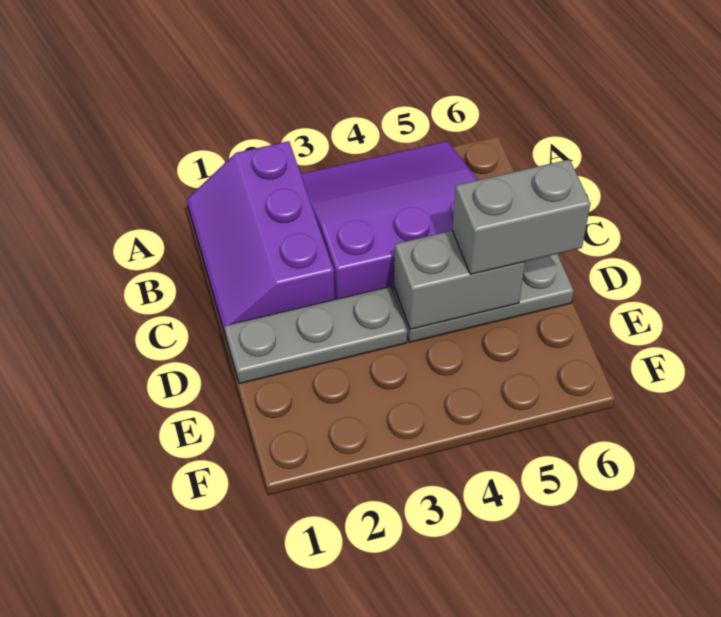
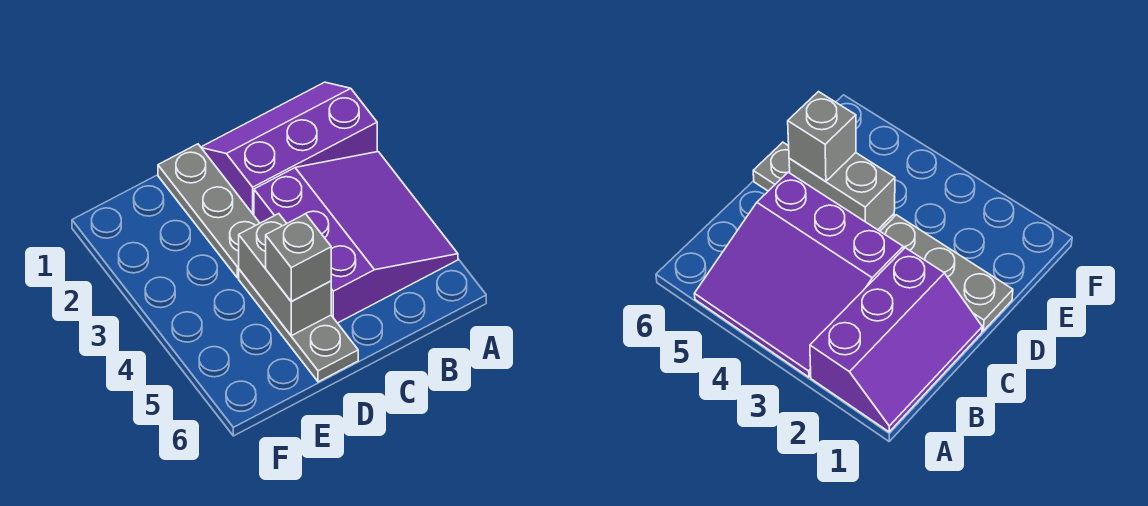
grey brick D5:D6 level 3 -> grey brick D5 level 3

